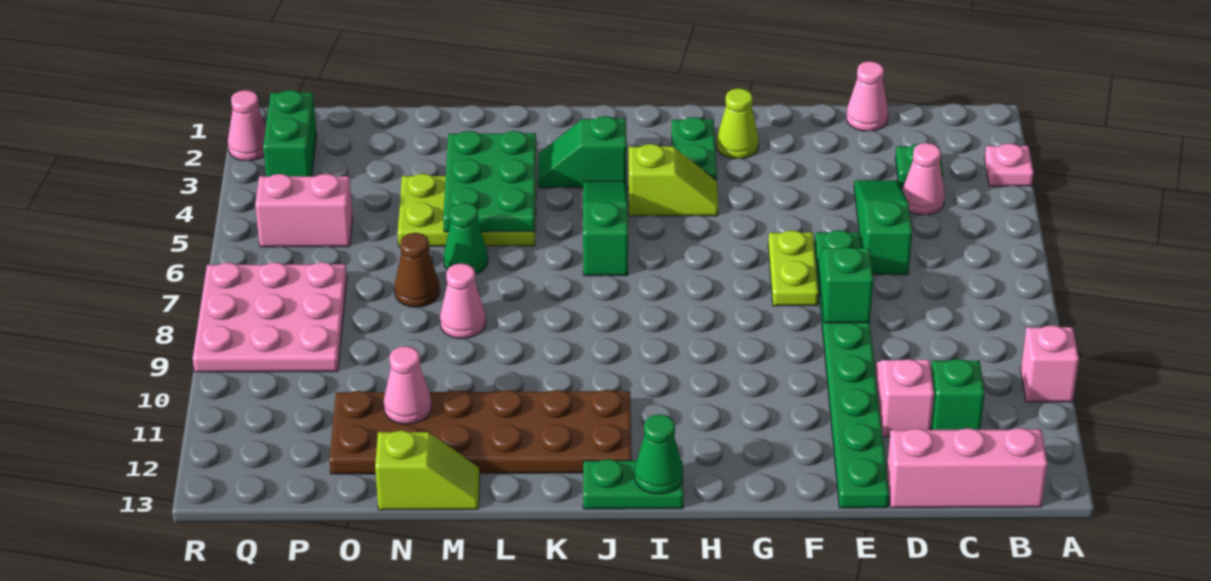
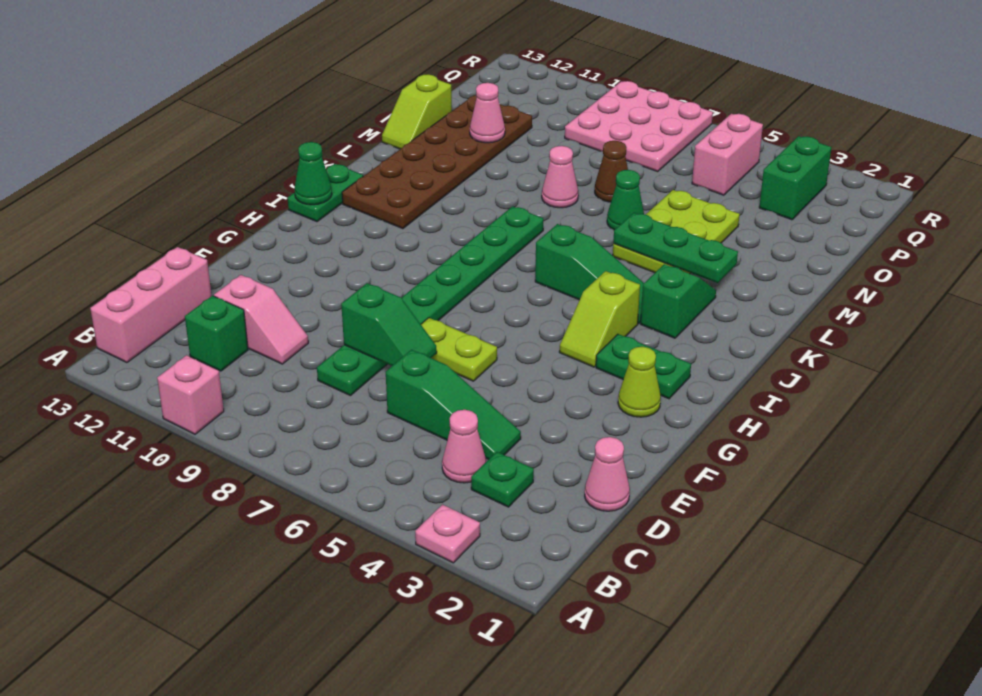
green plate E6:E13 level 1 -> green plate D8:K8 level 1
green plate L3:M5 level 2 -> green plate L3:L5 level 2
green brick Q2:Q3 level 1 -> green brick P3:Q3 level 1
pink cone R2 level 1 -> none

